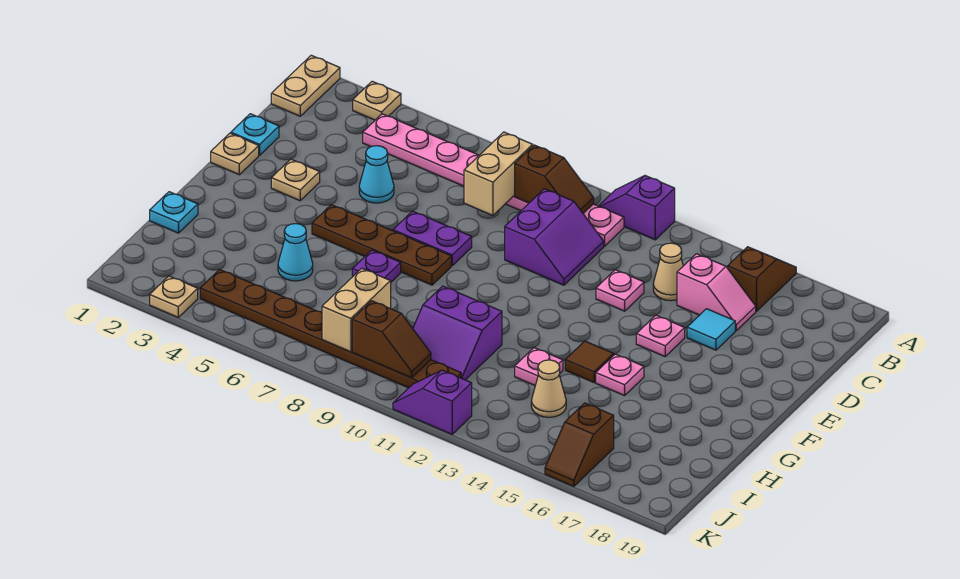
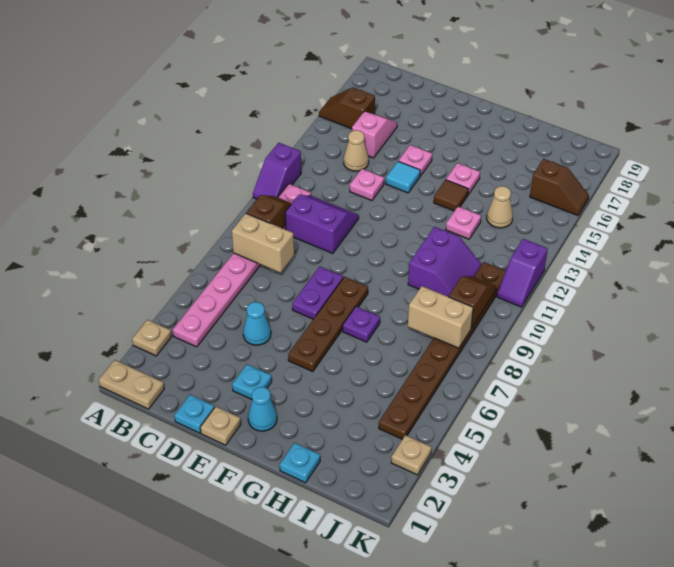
cyan tile D16 level 1 -> cyan tile E14 level 1
tan plate E3 level 1 -> cyan plate E3 level 1
cyan cone H5 level 1 -> cyan cone F2 level 1

